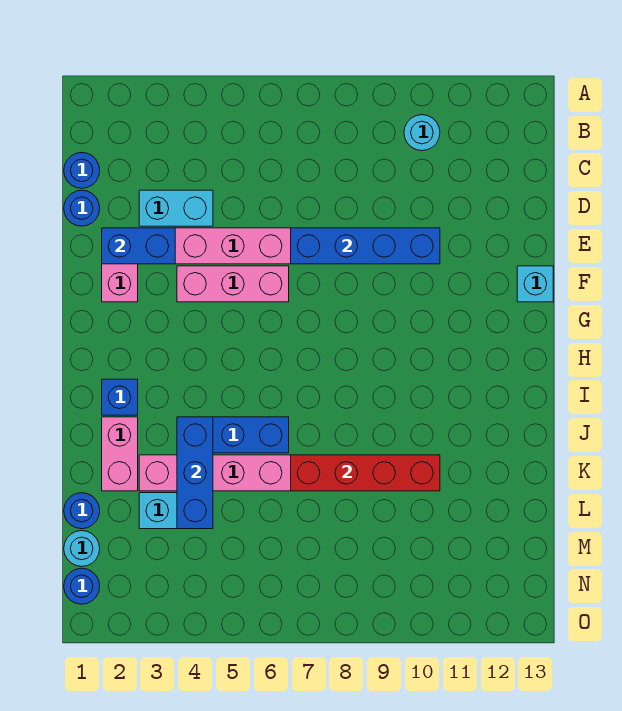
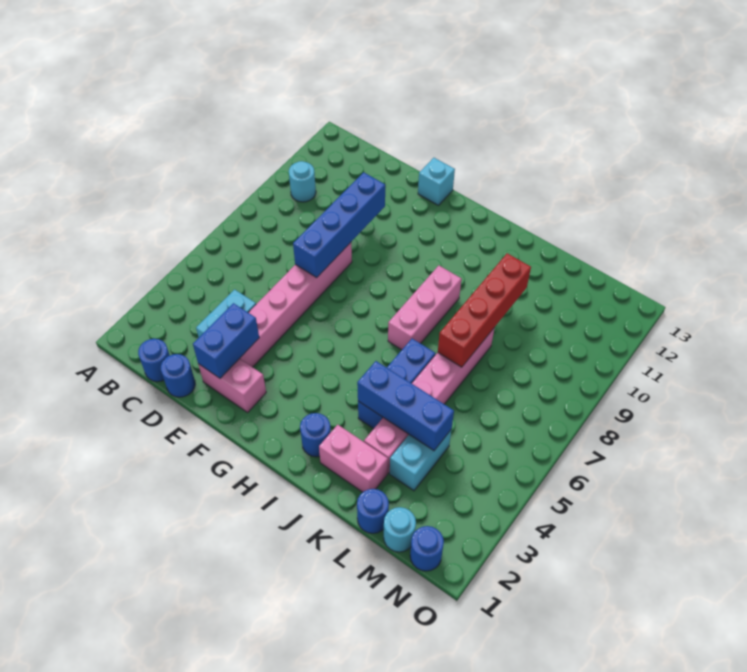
pink brick F4:F6 level 1 -> pink brick I7:I9 level 1
blue brick I2 level 1 -> blue round brick I2 level 1

